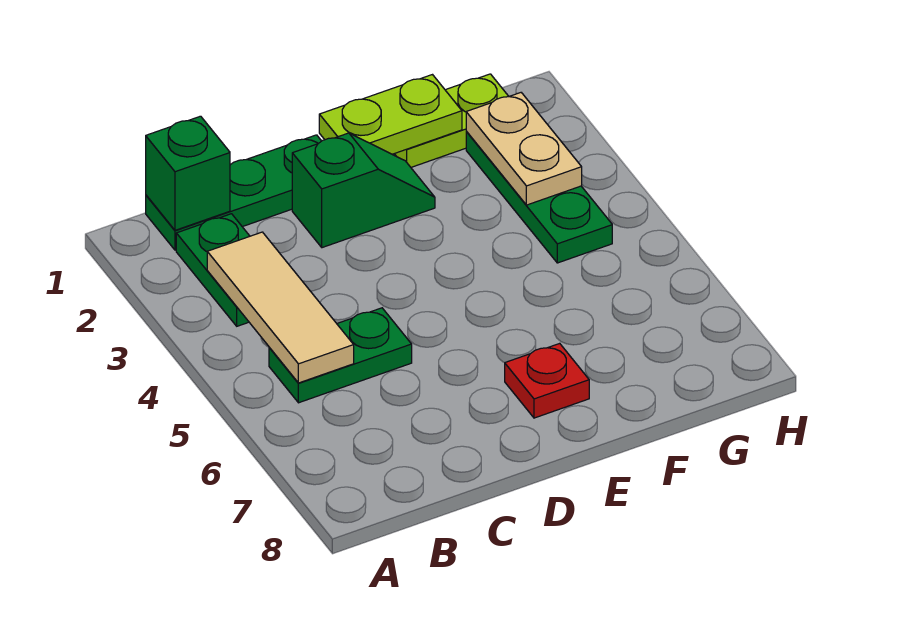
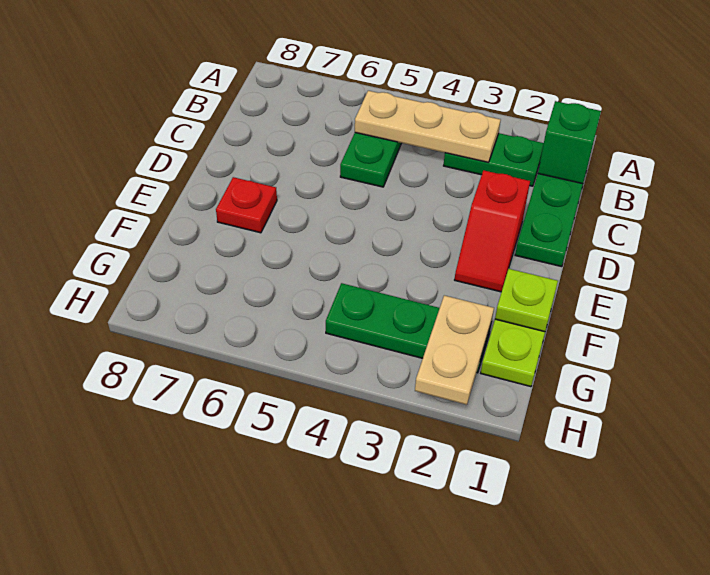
tan tile B3:B5 level 2 -> tan plate B3:B5 level 2
green slope D2:E2 level 1 top D -> red slope D2:E2 level 1 top D
lime plate E1:F1 level 2 -> lime plate F1 level 2
tan plate G2:G3 level 2 -> tan plate G2:H2 level 2

